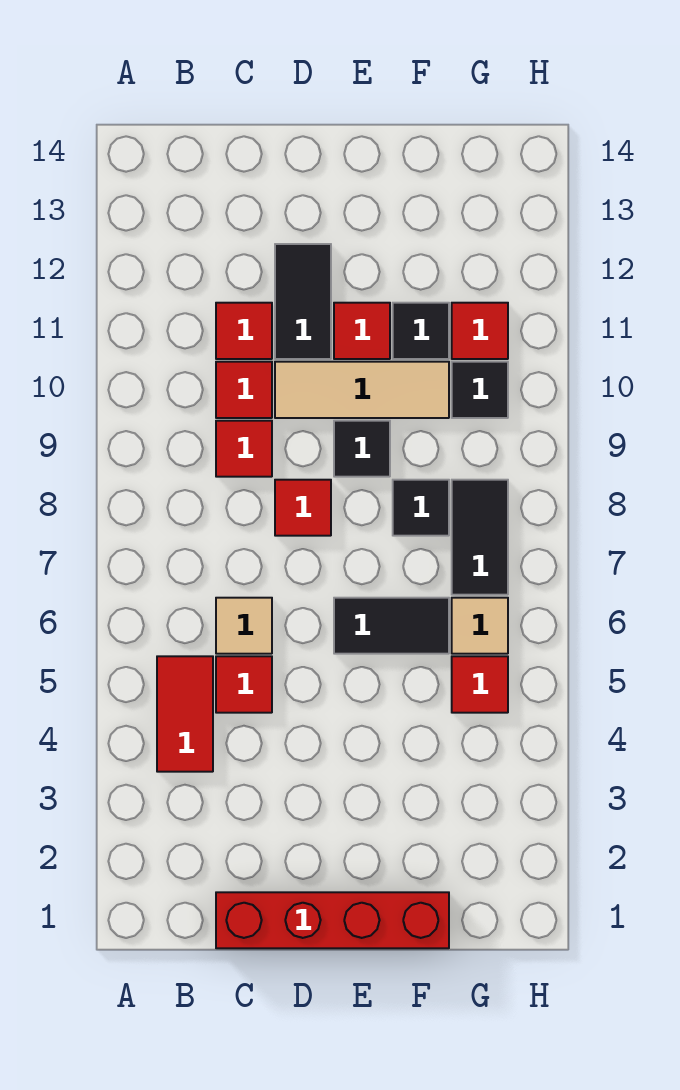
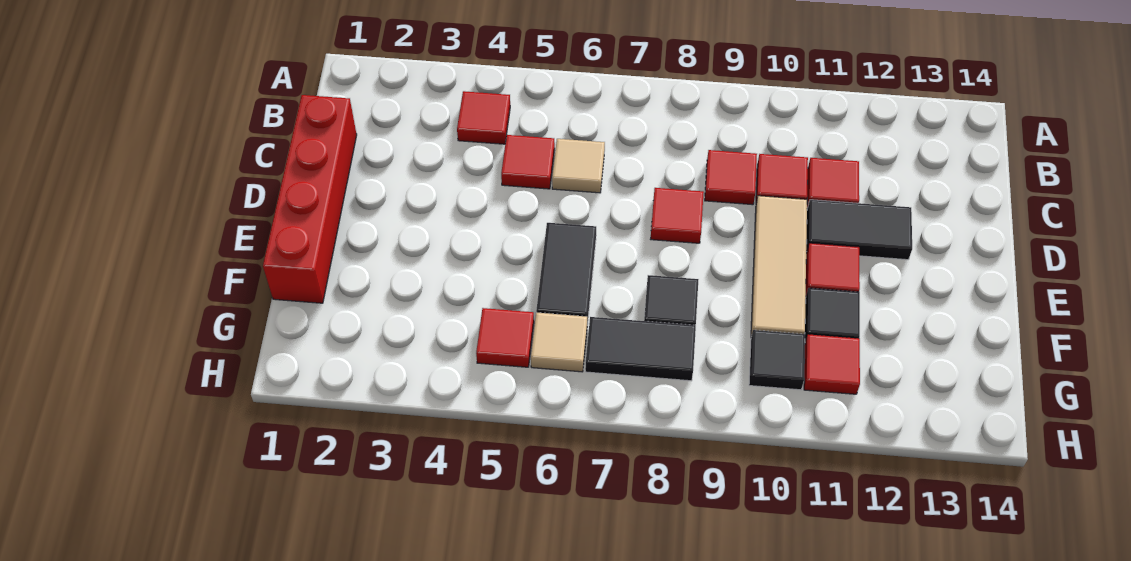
red tile B4:B5 level 1 -> red tile B4 level 1
black tile E9 level 1 -> none

